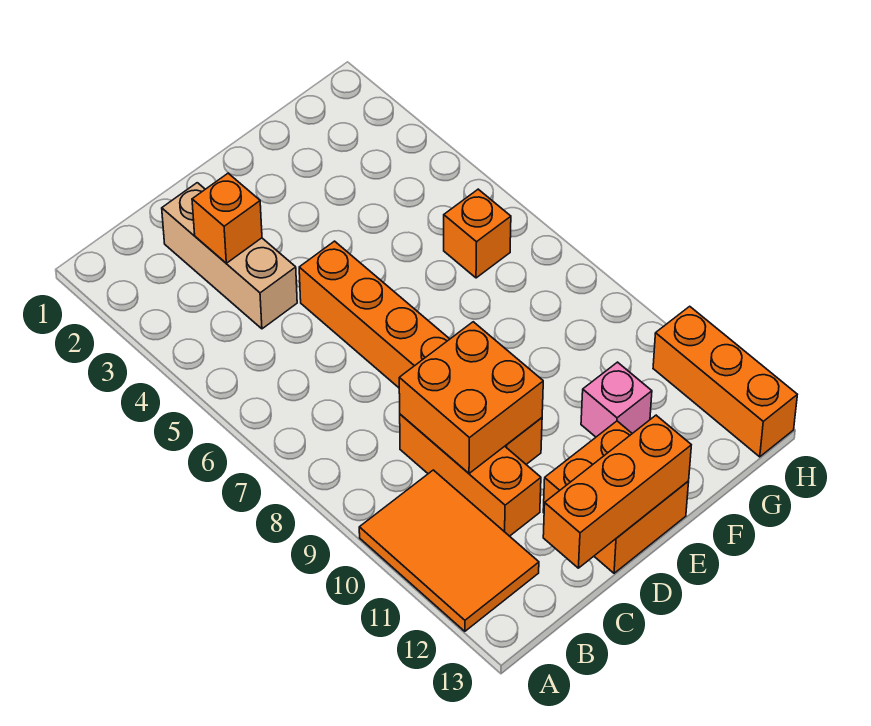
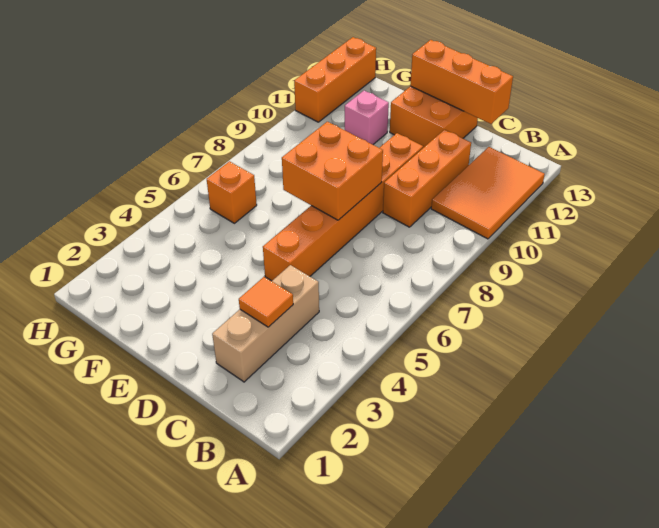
orange brick C3 level 2 -> orange tile C3 level 2
orange brick C9:D10 level 2 -> orange brick D7:E8 level 2

